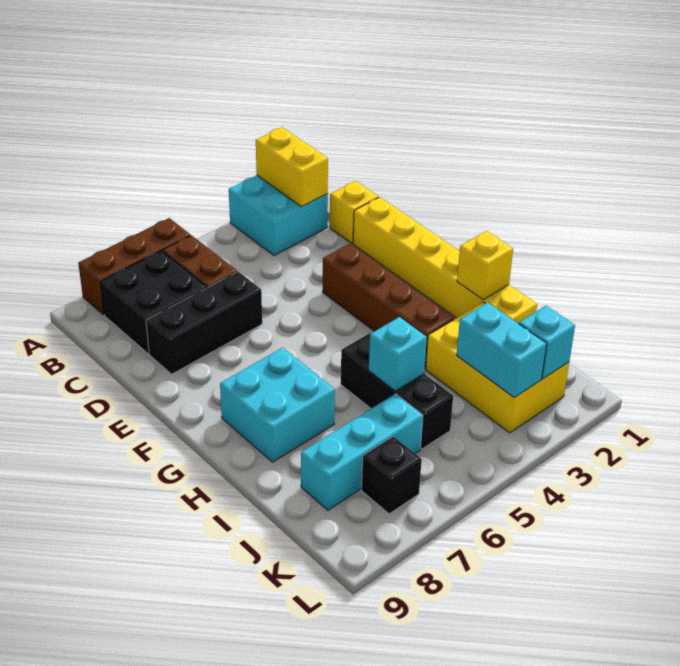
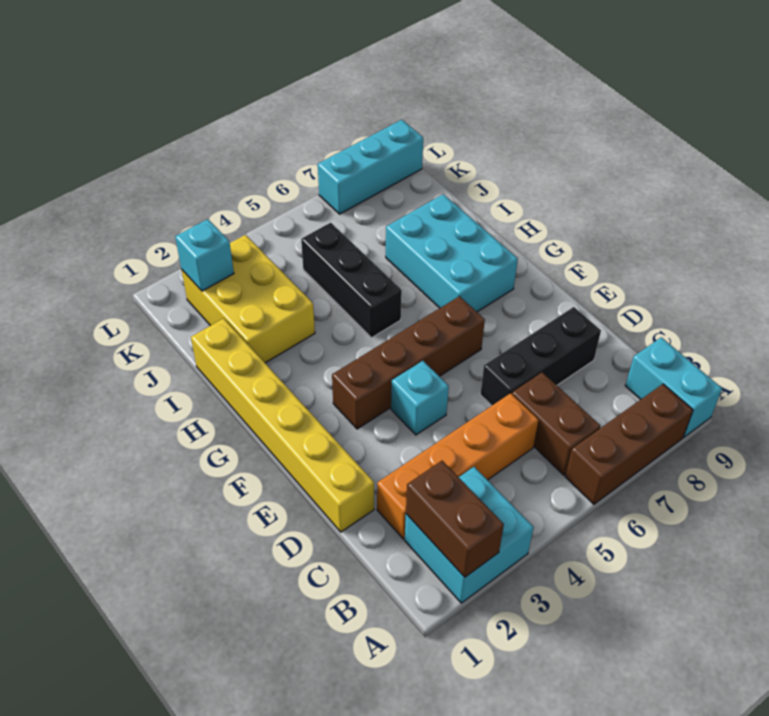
yellow brick A2:B2 level 2 -> brown brick A2:B2 level 2
black brick B7:C8 level 1 -> none
yellow brick C1 level 1 -> none
none -> orange brick C2:C5 level 1
brown brick E3:H3 level 1 -> brown brick F3:F6 level 1
cyan brick G7:H8 level 1 -> cyan brick G7:I8 level 1
yellow brick H1 level 2 -> none
cyan brick I5 level 2 -> cyan brick E4 level 1
cyan brick J3:K3 level 2 -> cyan brick A9:B9 level 1
cyan brick J6:J8 level 1 -> cyan brick L7:L9 level 1
black brick K7 level 1 -> none

